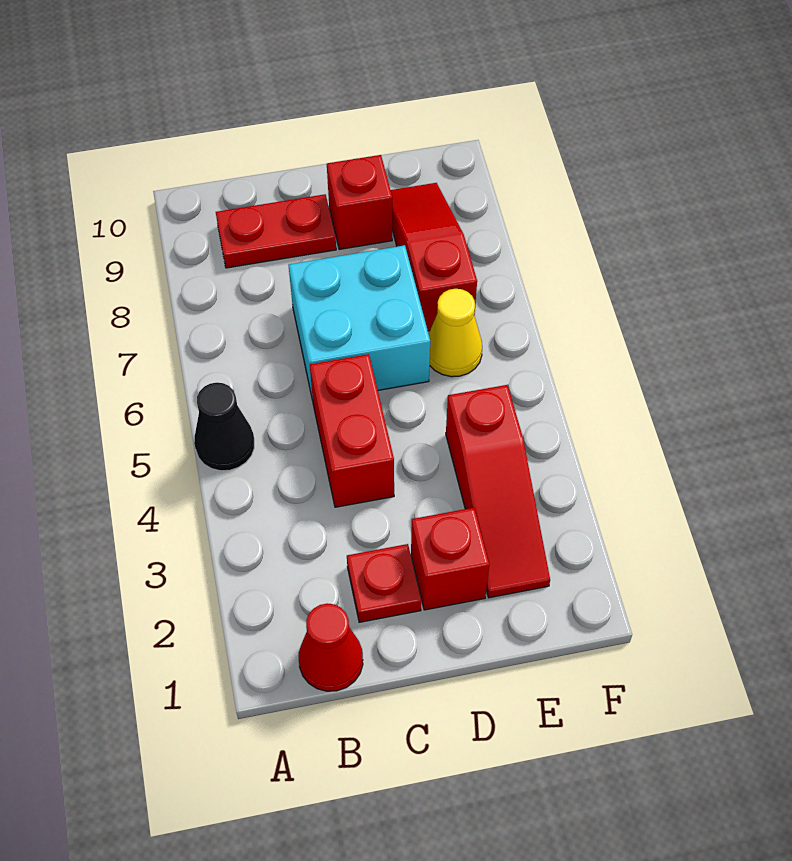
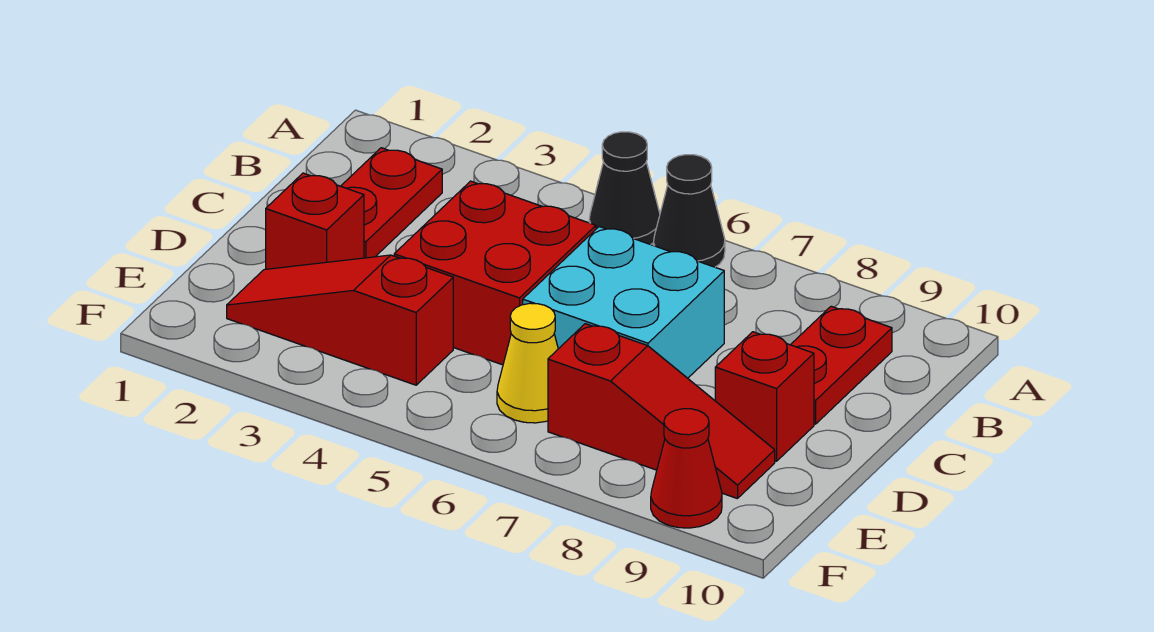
none -> black cone A6 level 1
red cone B1 level 1 -> red cone F9 level 1
red plate C2 level 1 -> red plate B2:C2 level 1
red brick C4:C5 level 1 -> red brick C4:D5 level 1

